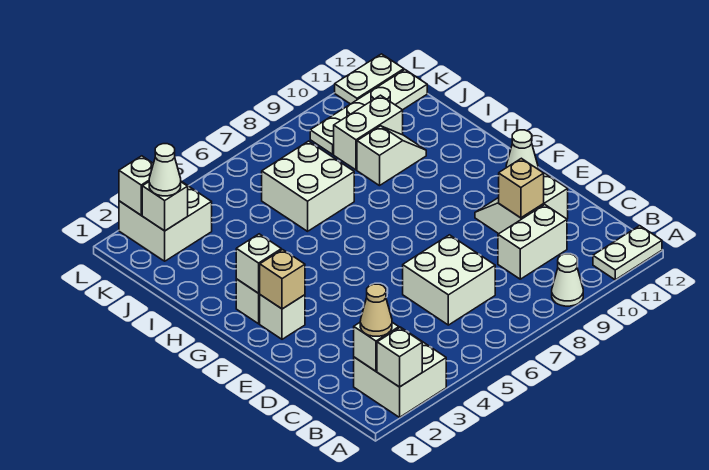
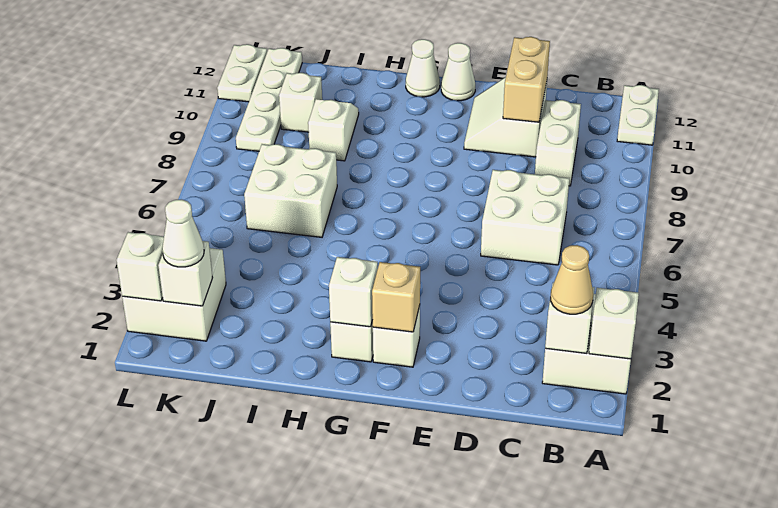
white cone A9 level 1 -> white cone G12 level 1
tan brick D10 level 2 -> tan brick D10:D11 level 2
white brick J9:J10 level 1 -> white brick J10 level 1

